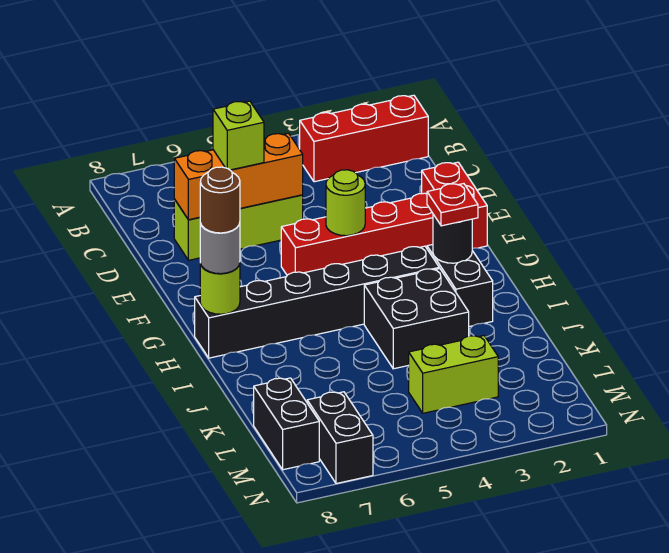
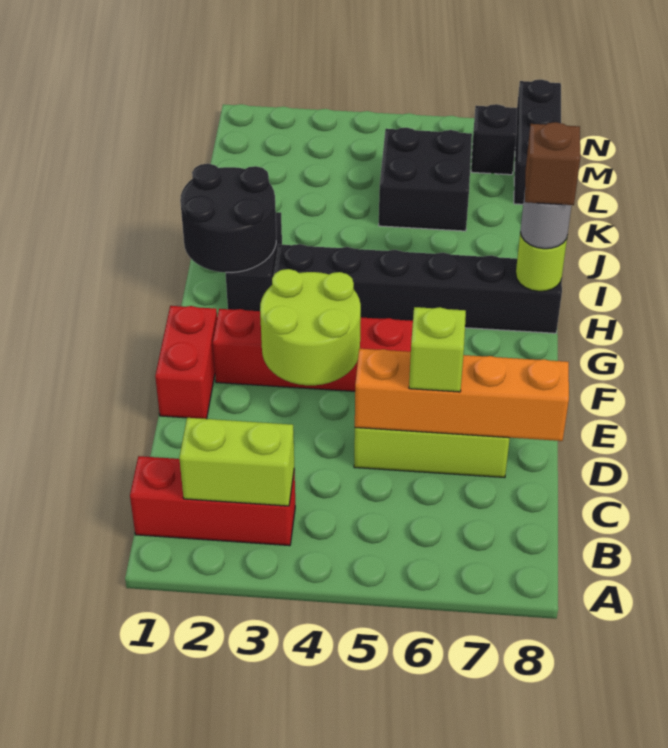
orange brick D5:D7 level 2 -> orange brick D5:D8 level 2
lime round brick F4 level 2 -> lime round brick E3:F4 level 2
black round brick H2 level 2 -> black round brick H1:I2 level 2
red plate H2 level 3 -> none
brown round brick H8 level 4 -> brown brick H8 level 4
black brick I3:J4 level 1 -> black brick K5:L6 level 1
lime brick L3:L4 level 1 -> lime brick B2:B3 level 2
black brick L8:M8 level 1 -> black brick L8:N8 level 1
black brick M7:N7 level 1 -> black brick M7 level 1

